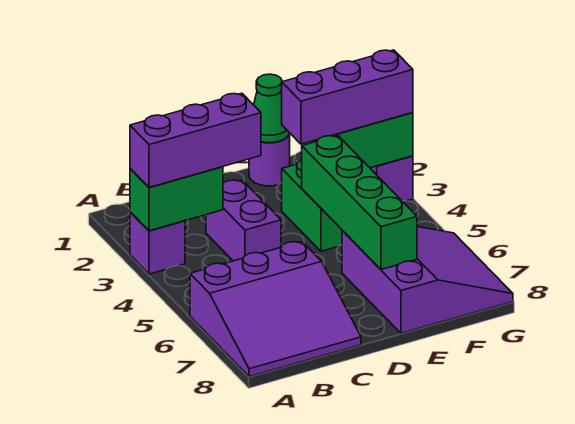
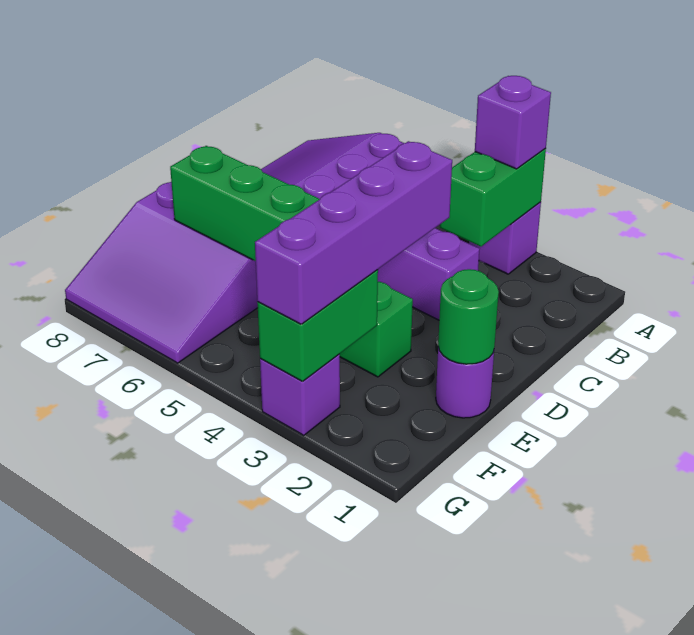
purple brick A3:C3 level 3 -> purple brick A3 level 3
green cone E1 level 2 -> green round brick E1 level 2
purple brick E3:G3 level 3 -> purple brick D3:G3 level 3

